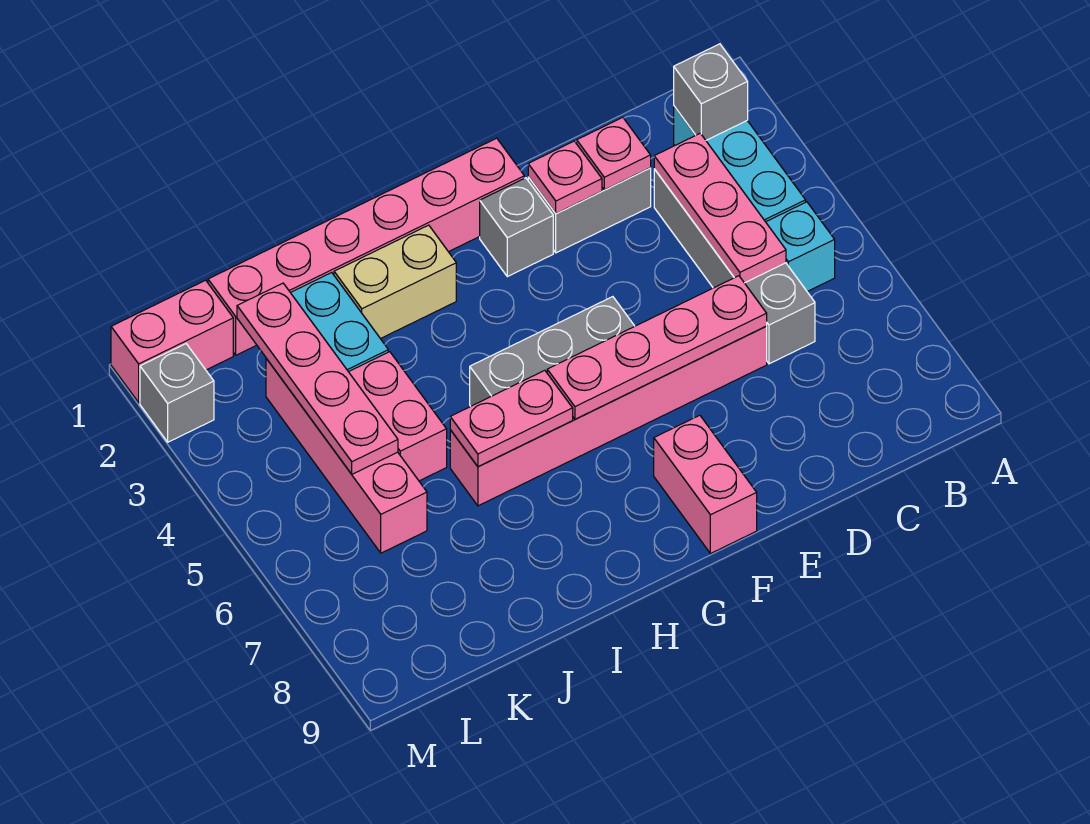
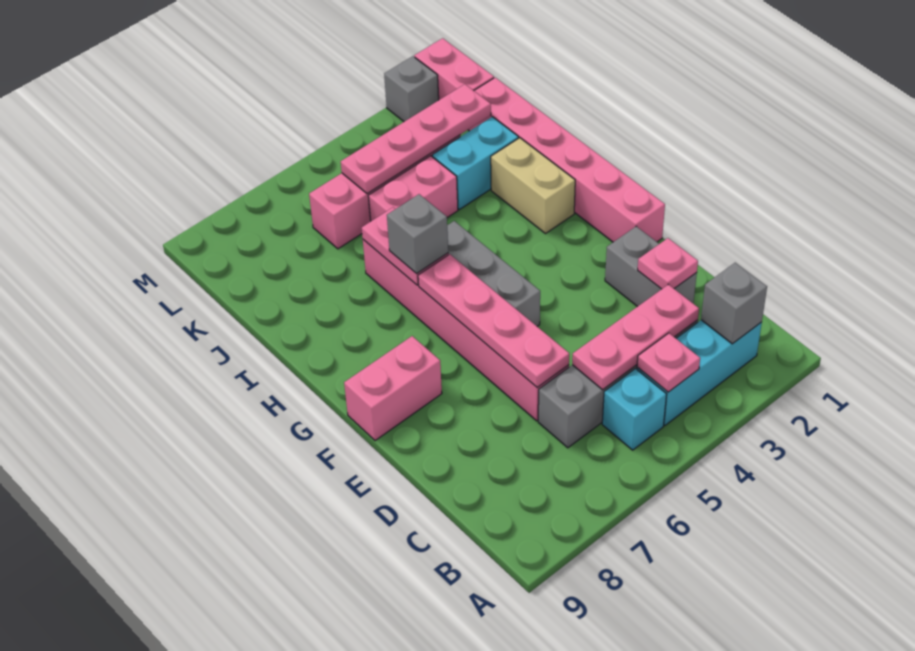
pink plate E2 level 2 -> pink plate B4 level 2
grey brick F2 level 1 -> grey brick H6 level 3

